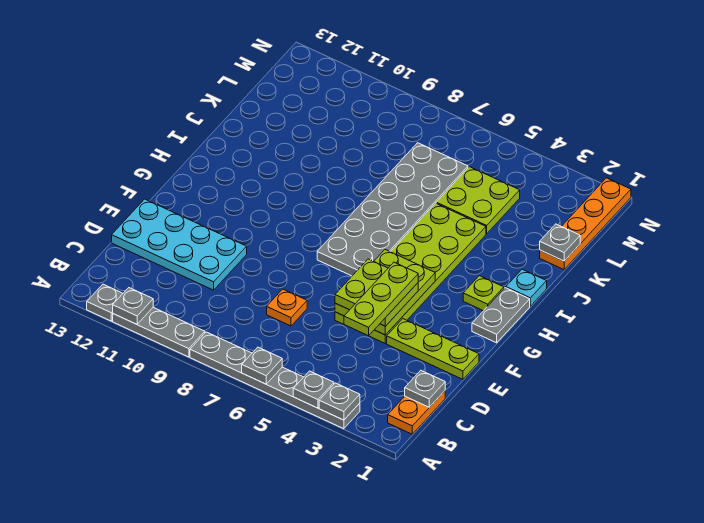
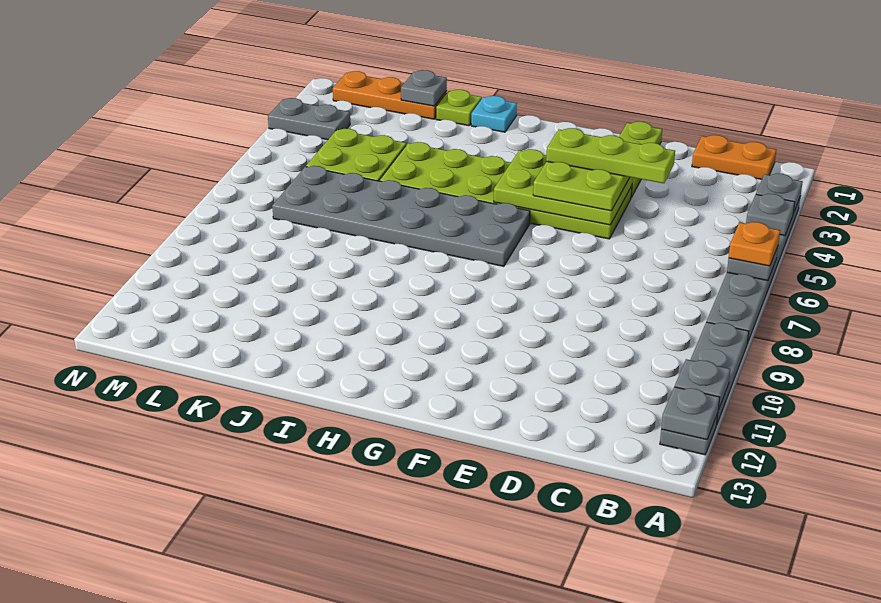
grey plate C1 level 2 -> grey plate A12 level 2
orange plate D7 level 1 -> orange plate A6 level 3
cyan plate D10:E13 level 1 -> none
grey plate G1:H1 level 1 -> grey plate M3:N3 level 1
lime plate H2 level 1 -> lime plate J1 level 1
orange plate K1:N1 level 1 -> orange plate K1:M1 level 1

